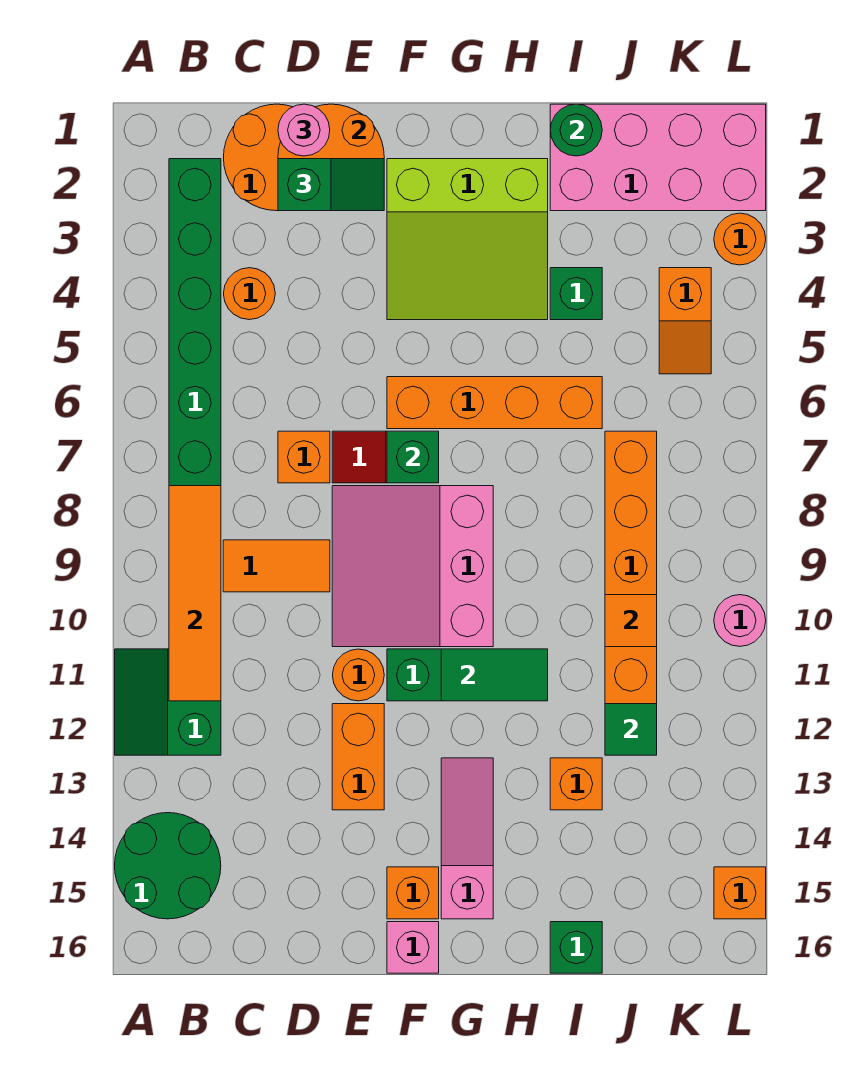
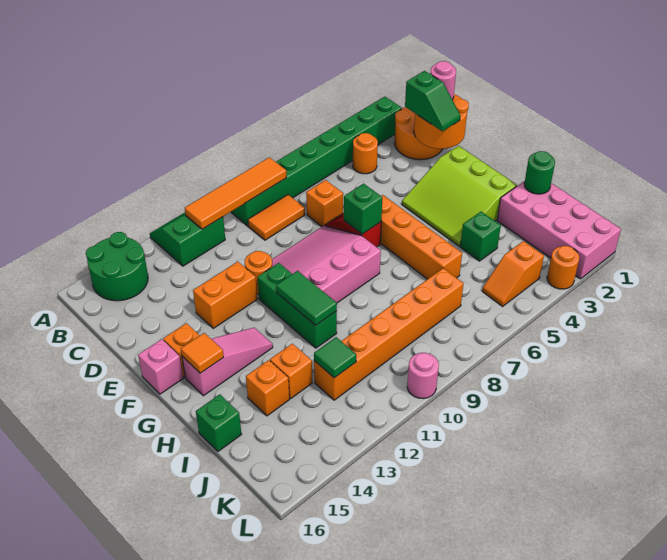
orange tile C9:D9 level 1 -> orange tile C8:C9 level 1
orange tile J10 level 2 -> orange tile G15 level 2
orange brick L15 level 1 -> orange brick I14 level 1

